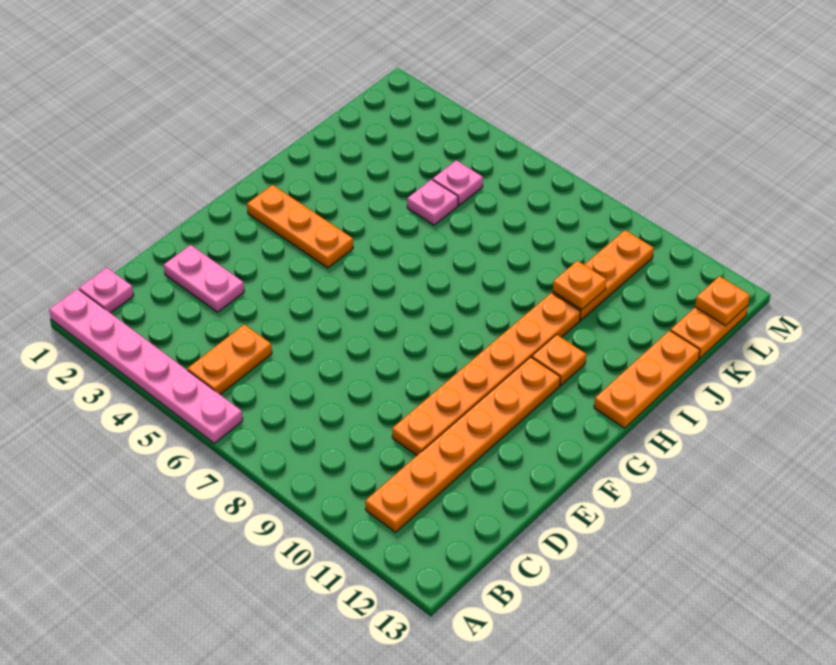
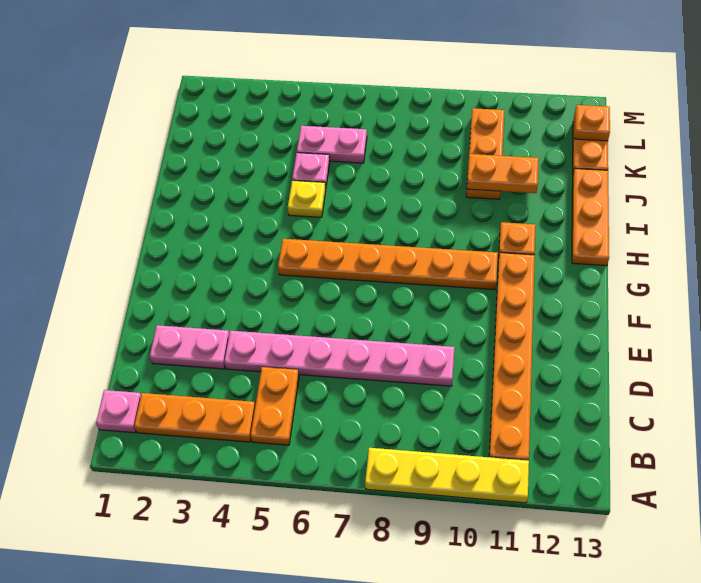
pink plate A1:A6 level 1 -> pink plate D4:D9 level 1
none -> yellow plate A8:A11 level 1
orange plate D10:I10 level 1 -> orange plate G5:G10 level 1
orange plate G2:G4 level 1 -> orange plate B2:B4 level 1
none -> yellow plate I5 level 1
orange plate J10 level 2 -> orange plate J10:J11 level 2
pink plate K5 level 1 -> pink plate K5:K6 level 1

